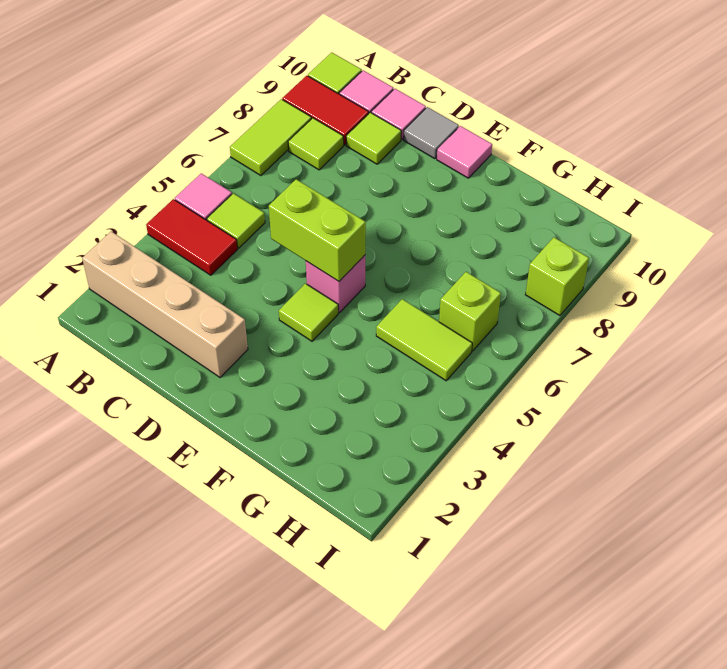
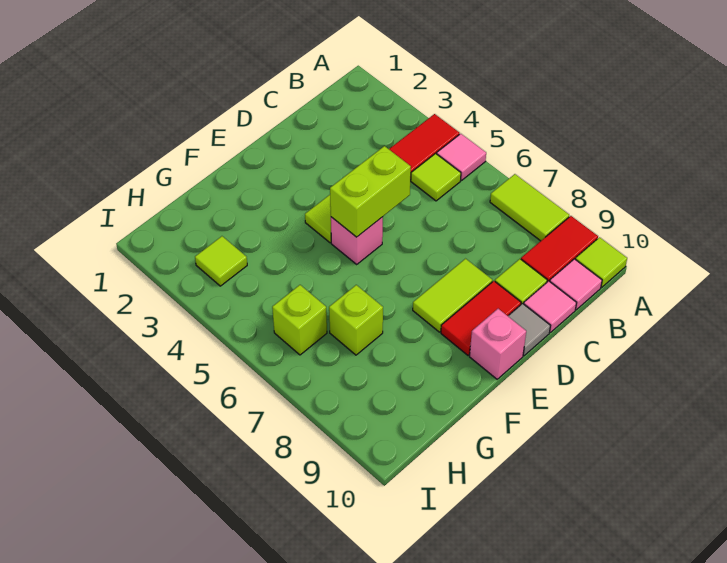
tan brick A2:D2 level 1 -> none
lime tile B8 level 1 -> lime tile H3 level 1
none -> red tile D9:E9 level 1
pink tile E10 level 1 -> pink brick E10 level 1
lime tile G5:H5 level 1 -> lime tile D8:E8 level 1
lime brick I8 level 1 -> lime brick G7 level 1

